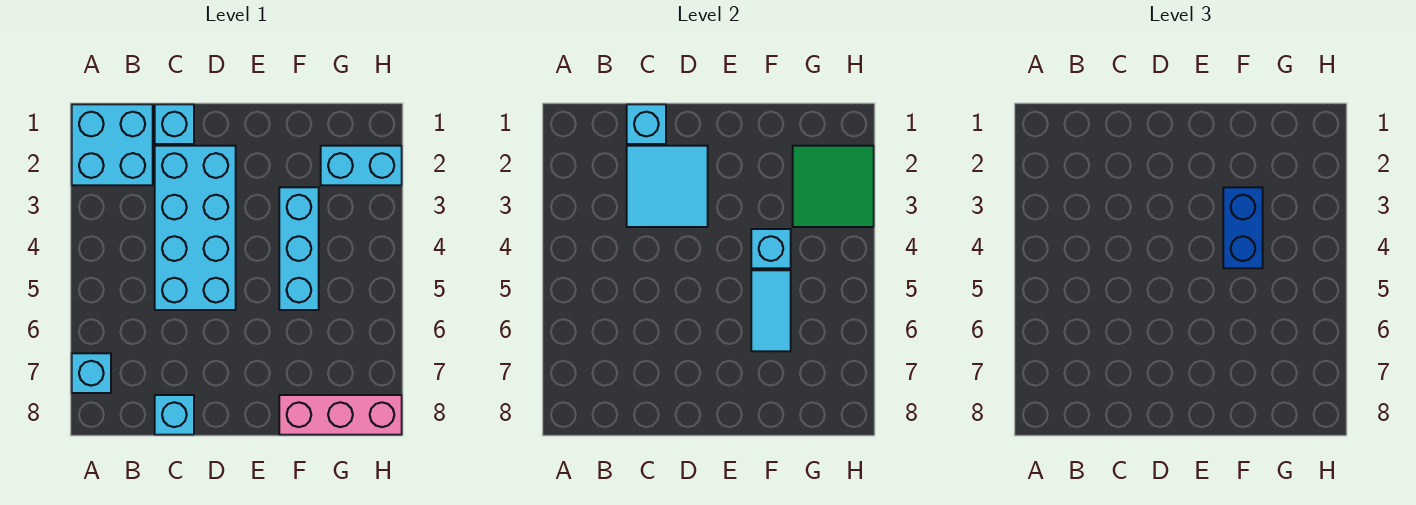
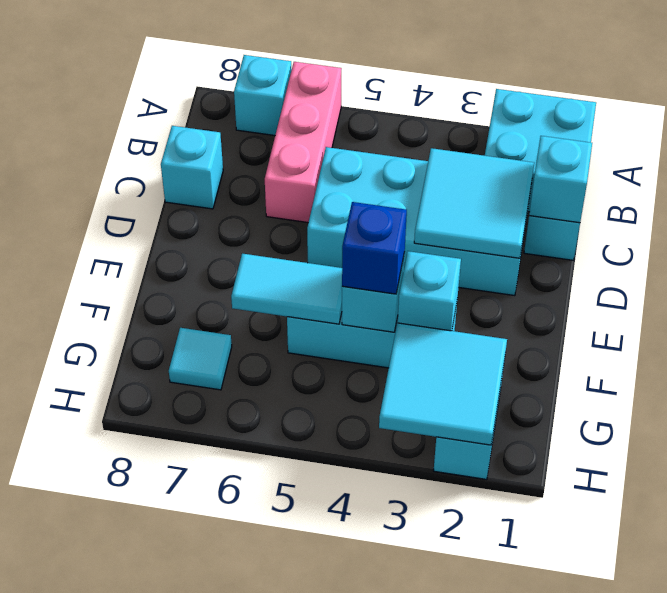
none -> cyan brick F3 level 2
blue brick F3:F4 level 3 -> blue brick F4 level 3
pink brick F8:H8 level 1 -> pink brick A6:C6 level 1
green tile G2:H3 level 2 -> cyan tile G2:H3 level 2
none -> cyan tile G7 level 1

